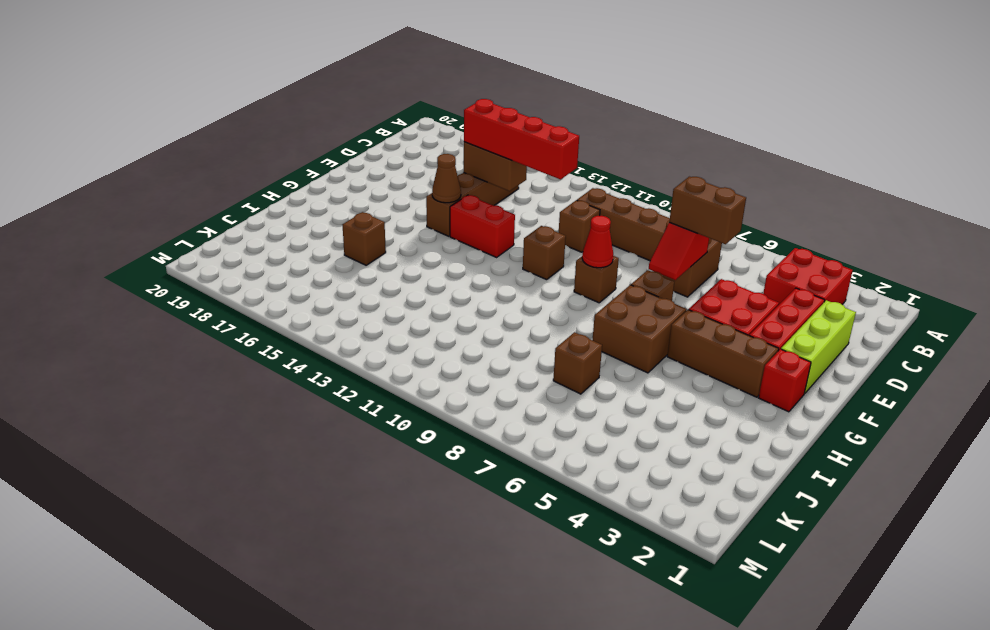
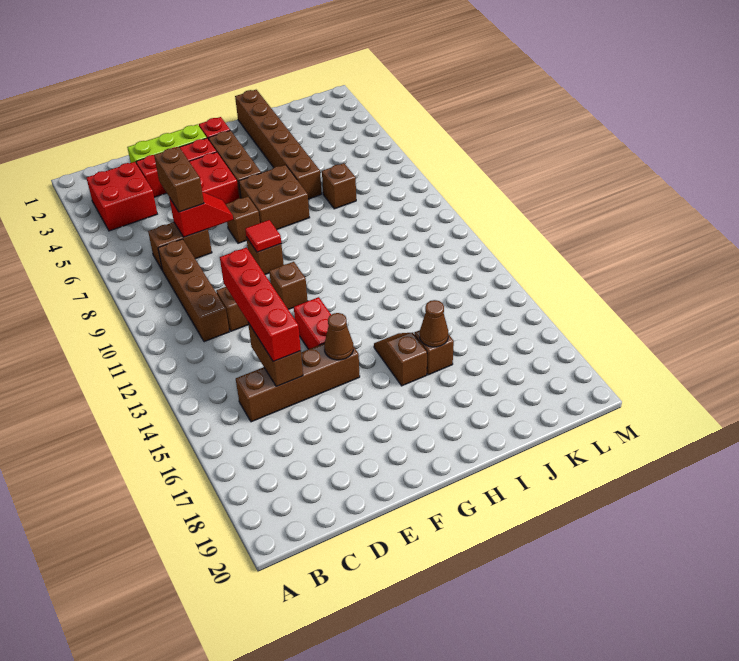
red cone F9 level 2 -> red tile F9 level 2
none -> brown slope H15:H16 level 1 top 16
none -> brown brick I1:I6 level 1
none -> brown cone I16 level 2

